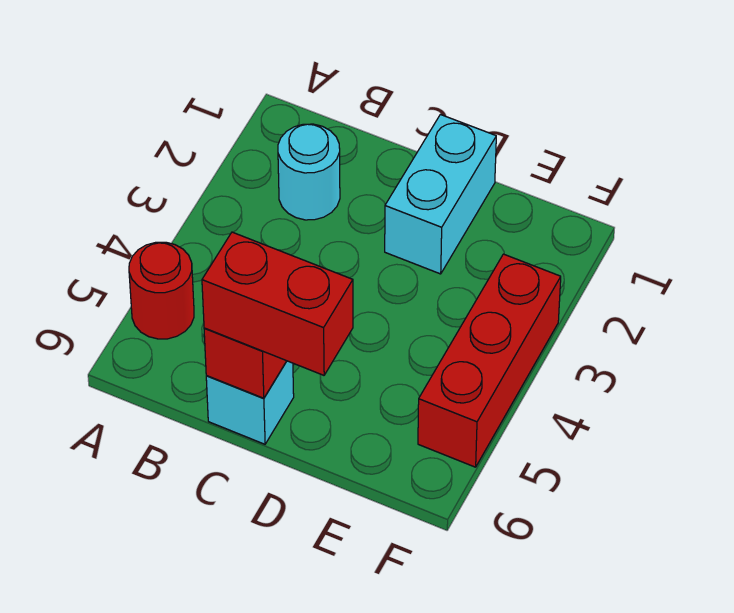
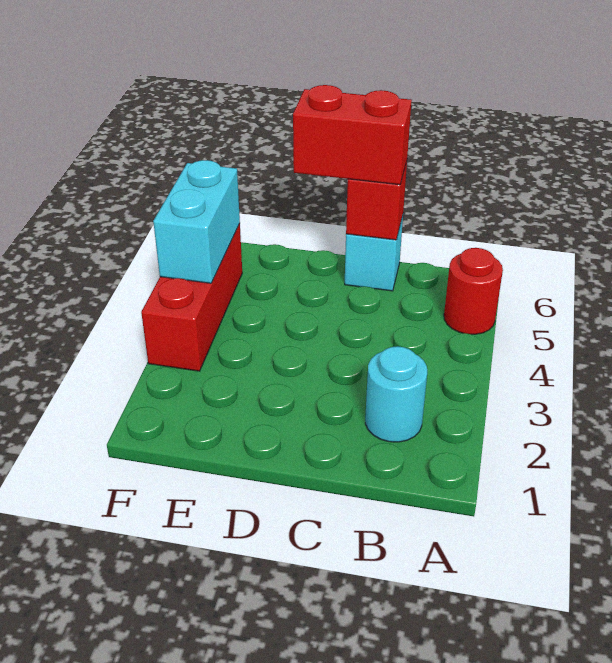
cyan brick D1:D2 level 1 -> cyan brick F4:F5 level 2

